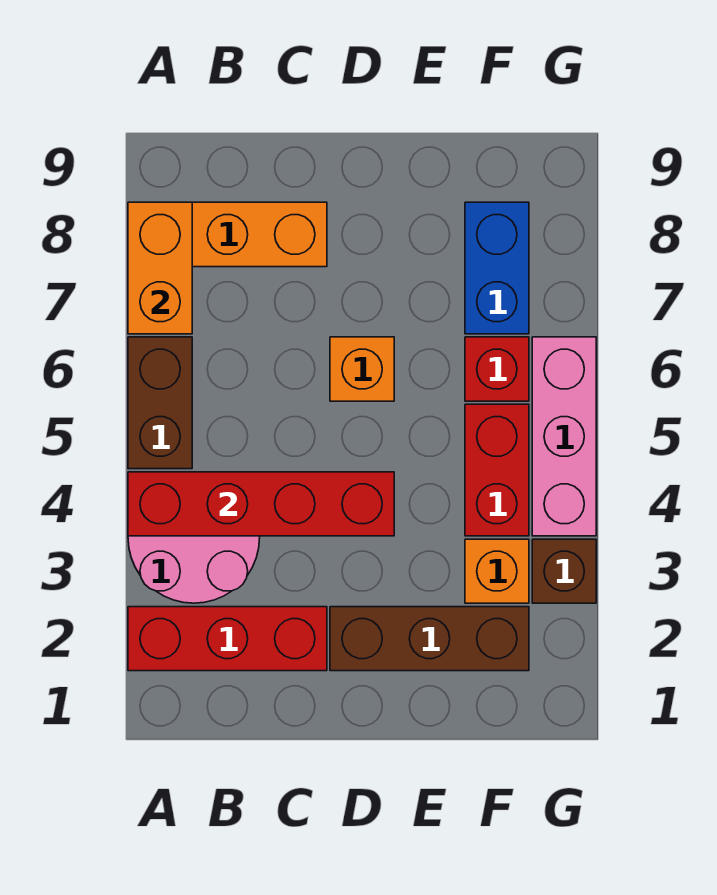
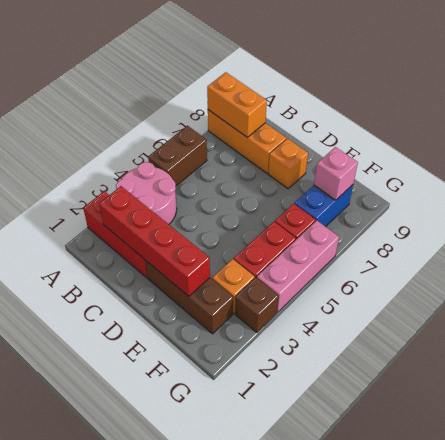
red brick A4:D4 level 2 -> red brick B2:E2 level 2
orange brick A7:A8 level 2 -> orange brick A8:B8 level 2
orange brick D6 level 1 -> orange brick D8 level 1
none -> pink brick F8 level 2

